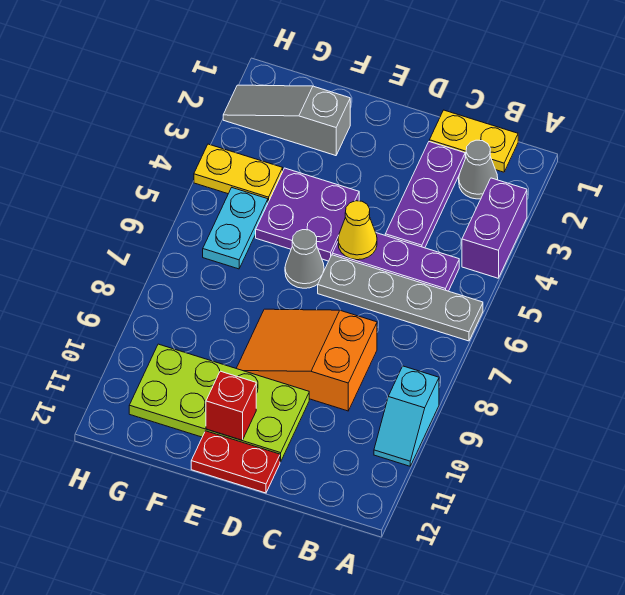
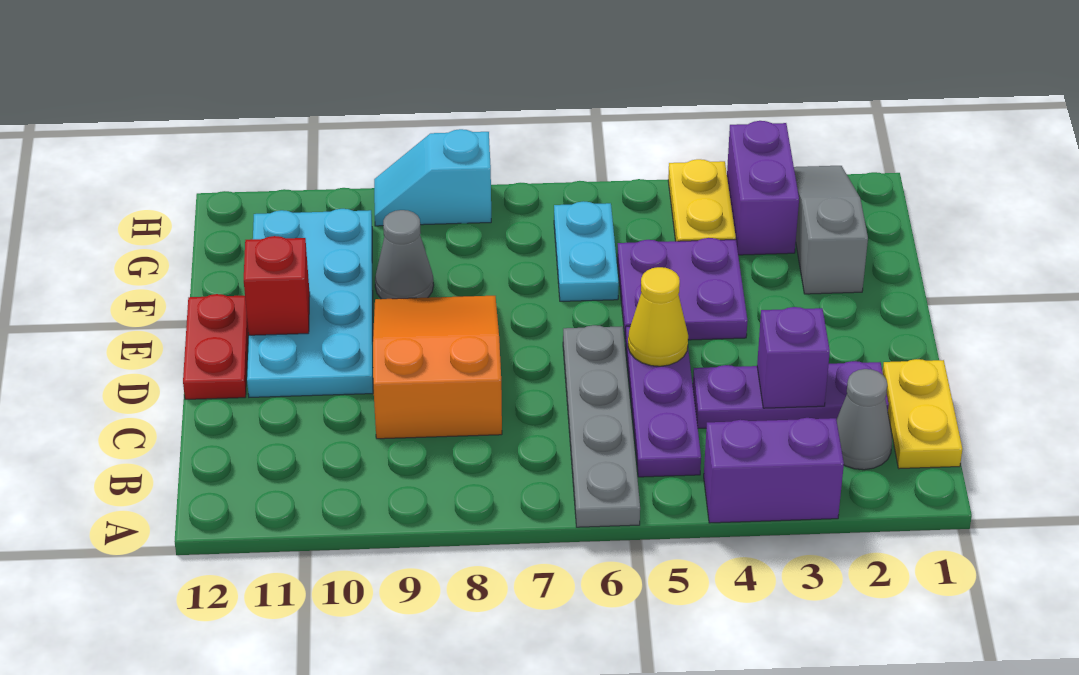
cyan slope A9:A10 level 1 top 9 -> cyan slope H8:H9 level 1 top 8
none -> purple brick C3 level 2
lime plate D10:G11 level 1 -> cyan plate D10:G11 level 1
grey cone E6 level 1 -> grey cone F9 level 1
none -> purple brick G3:H3 level 1
cyan plate G5:G6 level 1 -> cyan plate F6:G6 level 1

